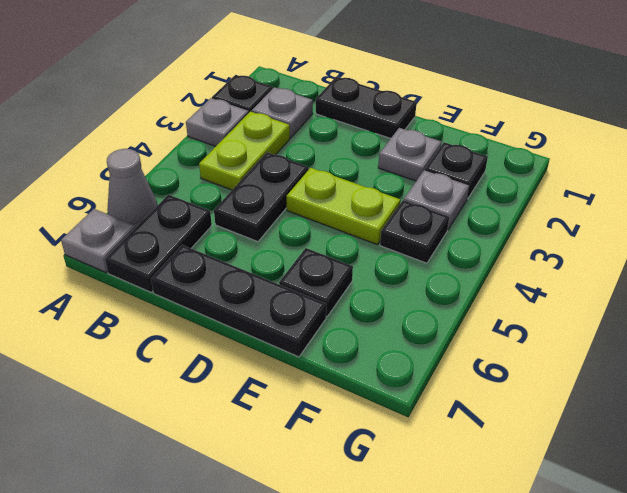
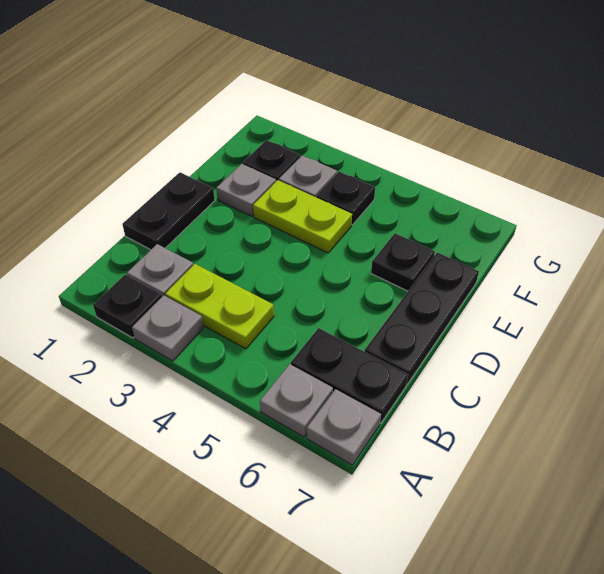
grey cone A6 level 1 -> grey plate A6 level 1
black plate C4:C5 level 1 -> none
lime plate D4:E4 level 1 -> lime plate E3:E4 level 1

